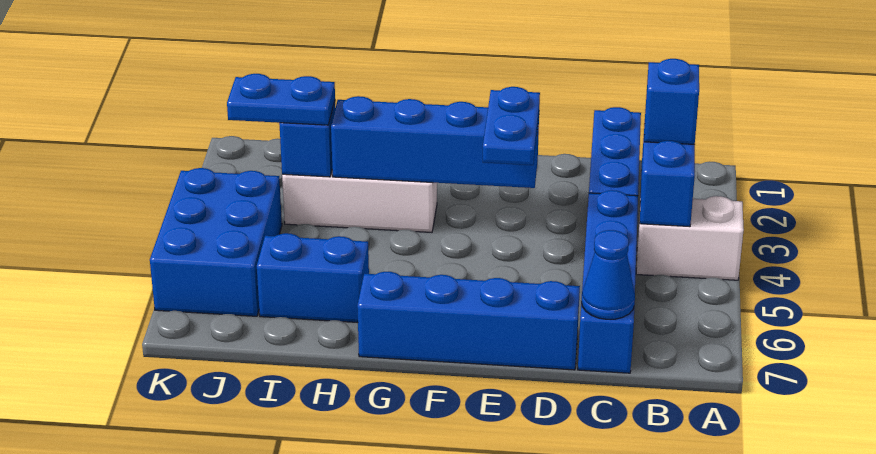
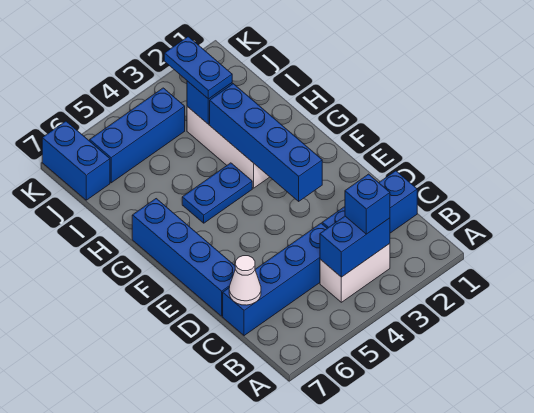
white brick A4:B4 level 1 -> white brick B3:B4 level 1
blue cone C7 level 2 -> white cone C7 level 2
blue plate E3:E4 level 3 -> blue plate G4:G5 level 1
blue brick H6:I6 level 1 -> blue brick J7:K7 level 1
blue brick J4:K6 level 1 -> blue brick J4:J6 level 1

